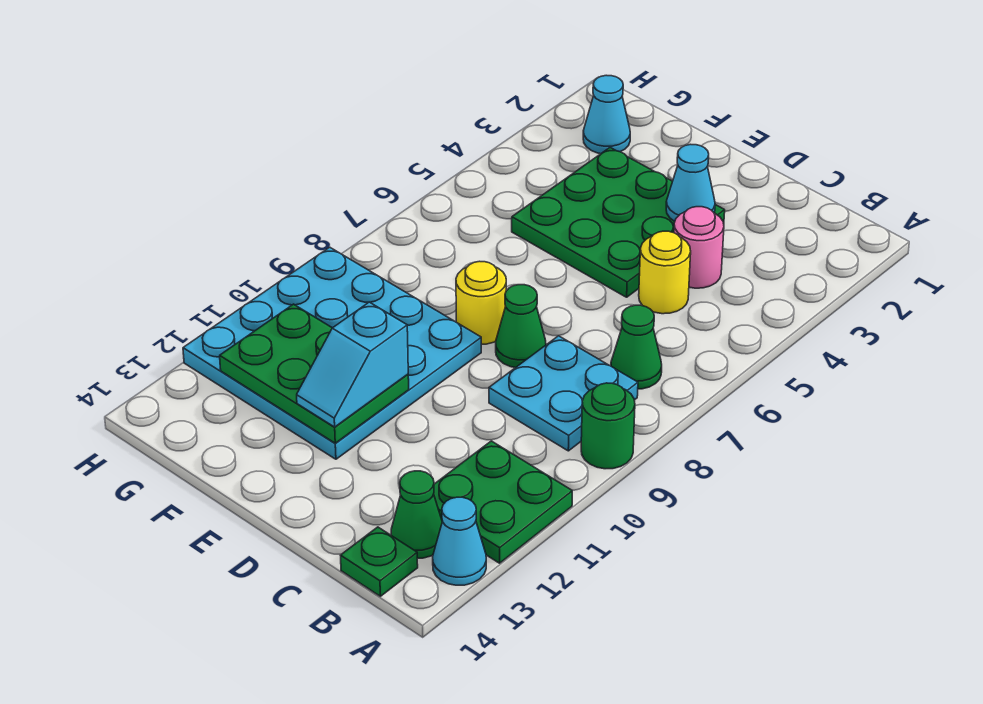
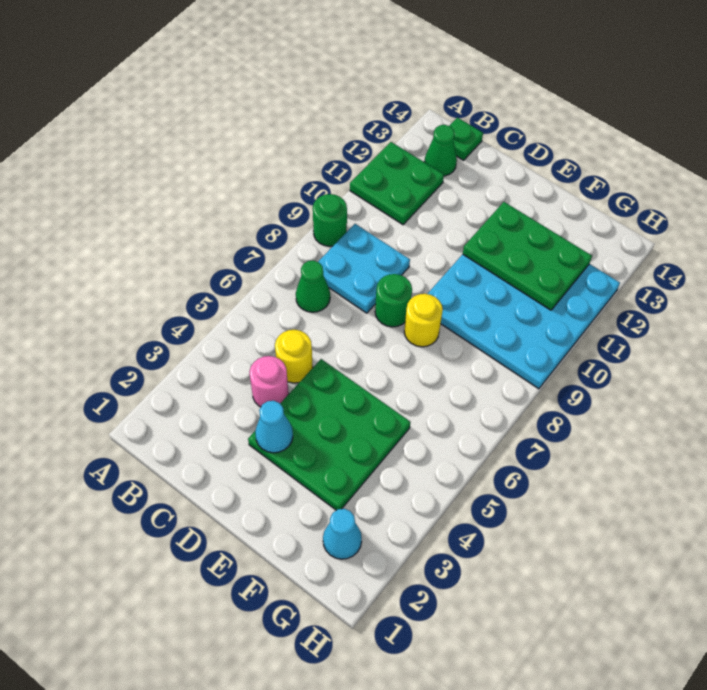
cyan cone A13 level 1 -> none
green cone D8 level 1 -> green round brick D8 level 1
cyan slope E11:E12 level 3 top 11 -> none

